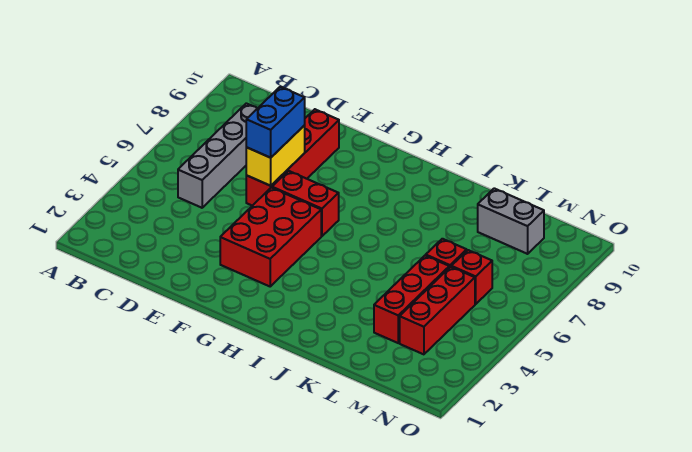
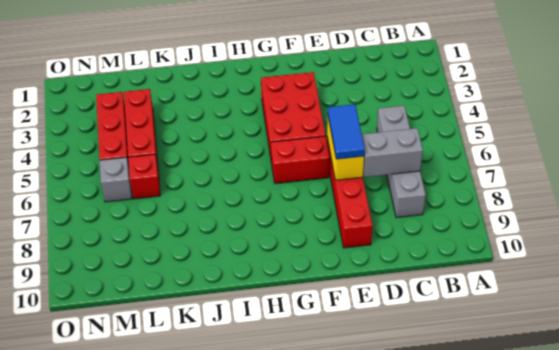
blue brick E6:E7 level 3 -> blue tile E6:E7 level 3
grey brick L9:M9 level 1 -> grey brick C7:D7 level 2
red brick M6 level 1 -> grey brick M6 level 1

